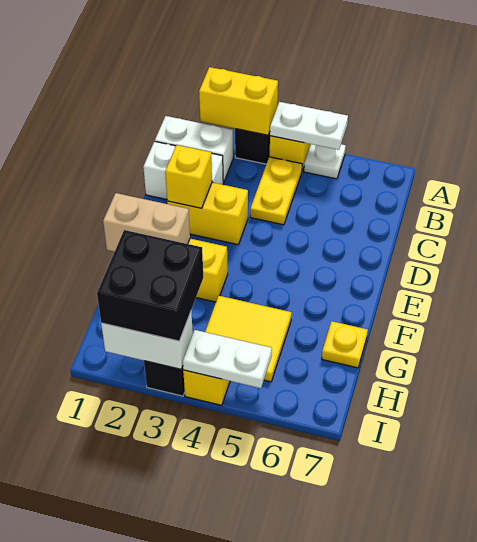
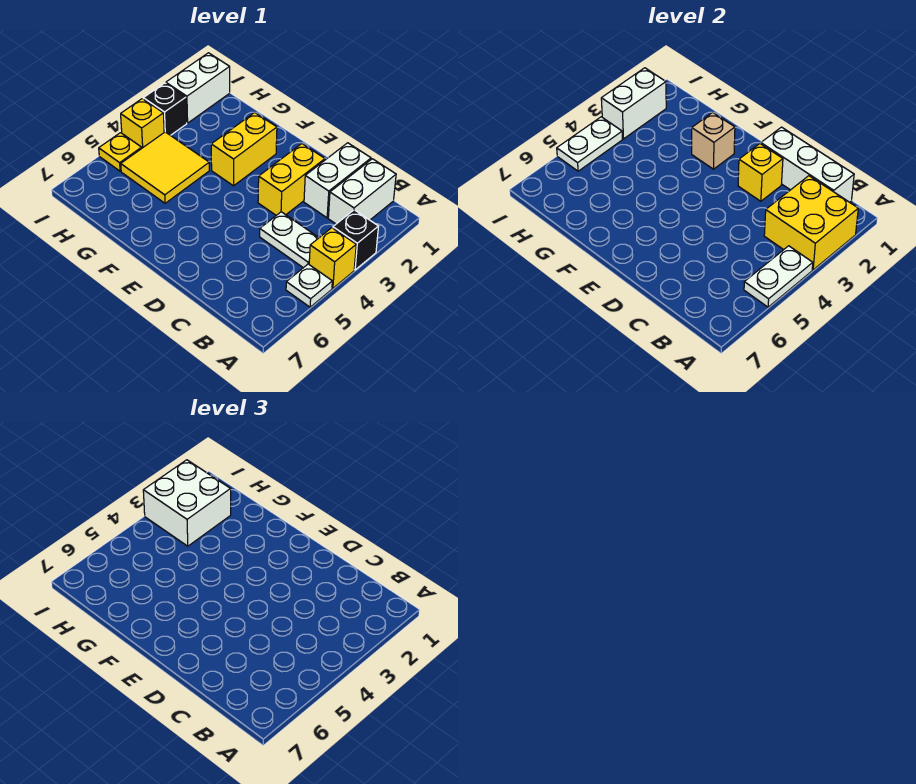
yellow brick A2:A3 level 2 -> yellow brick A2:B3 level 2
none -> white brick B1:D1 level 2
yellow plate B4:C4 level 1 -> white plate B4:C4 level 1
tan brick F1:F2 level 2 -> tan brick F2 level 2
yellow plate G7 level 1 -> yellow plate I5 level 1
black brick H2:I3 level 3 -> white brick H2:I3 level 3
none -> white brick I1:I2 level 1

